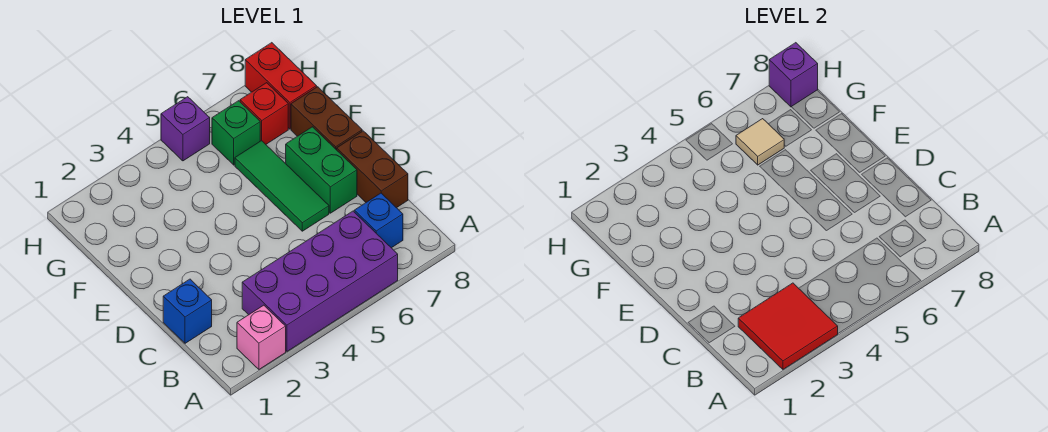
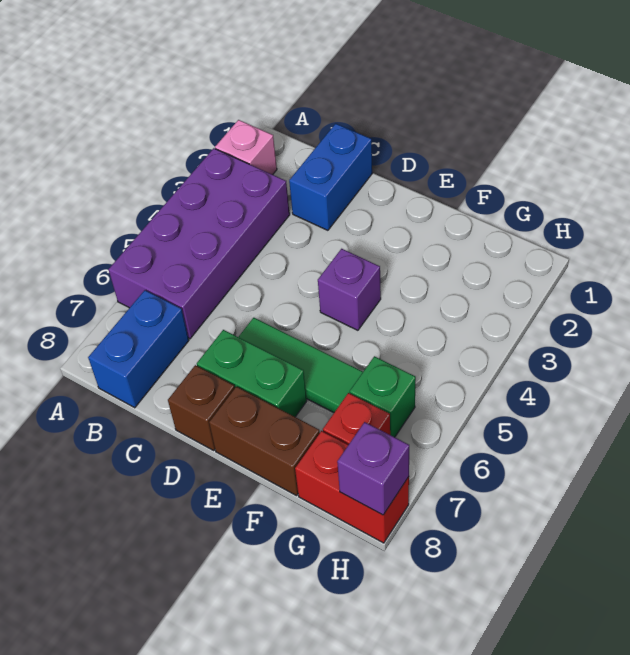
red tile A2:B3 level 2 -> none
blue brick B7 level 1 -> blue brick B7:B8 level 1
blue brick C1 level 1 -> blue brick C1:C2 level 1
brown brick C8:D8 level 1 -> brown brick D8 level 1
tan tile G6 level 2 -> none
purple brick H5 level 1 -> purple brick E4 level 1

